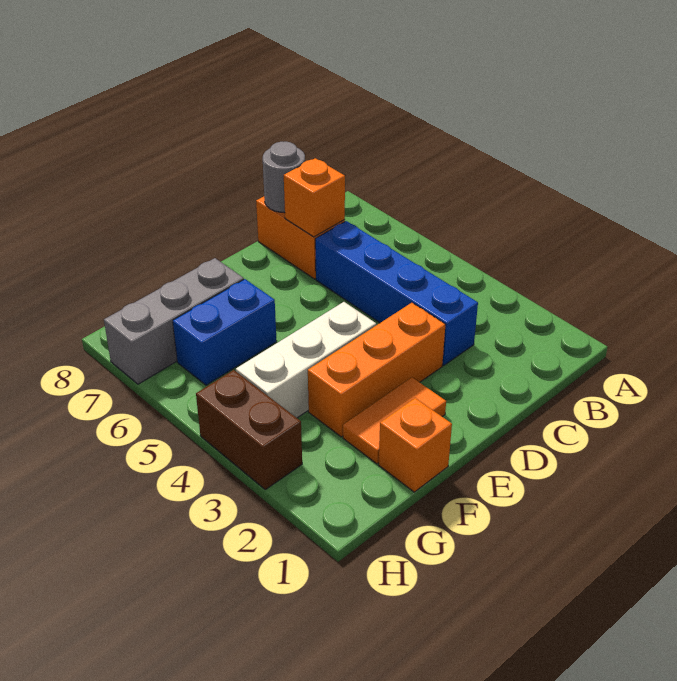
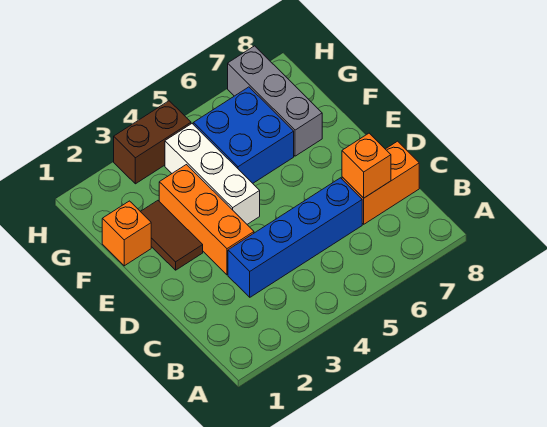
grey round brick C8 level 2 -> none
orange tile E2:F2 level 1 -> brown tile E2:F2 level 1
blue brick F6:G6 level 1 -> blue brick F5:G6 level 1

